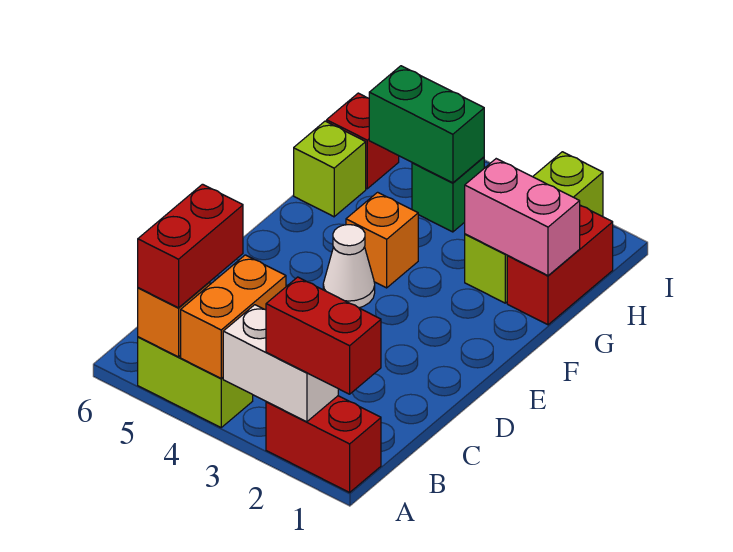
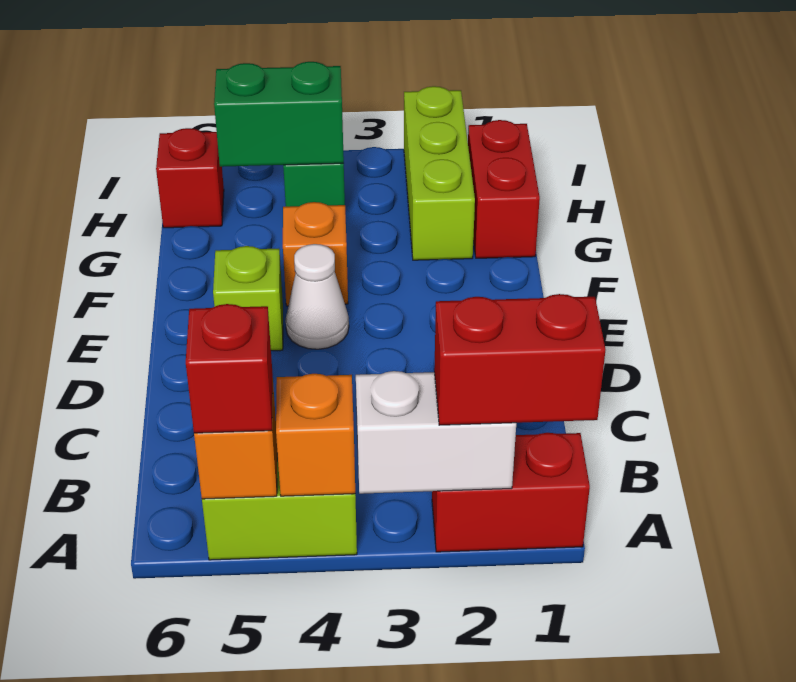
orange brick A4:B4 level 2 -> orange brick A4 level 2
red brick A5:B5 level 3 -> red brick A5 level 3
pink brick G1:G2 level 2 -> none
lime brick G6 level 1 -> lime brick E5 level 1

